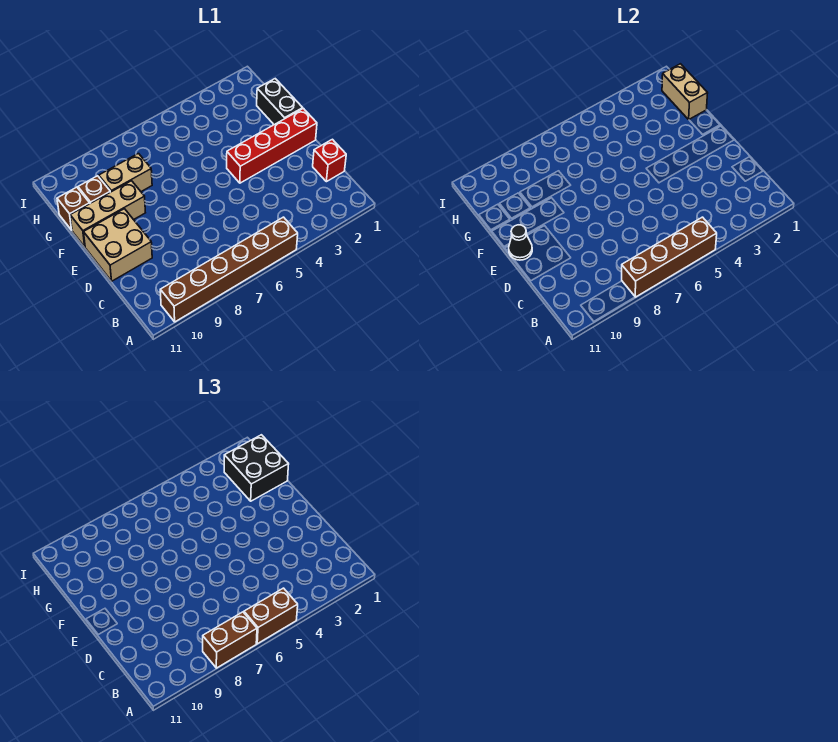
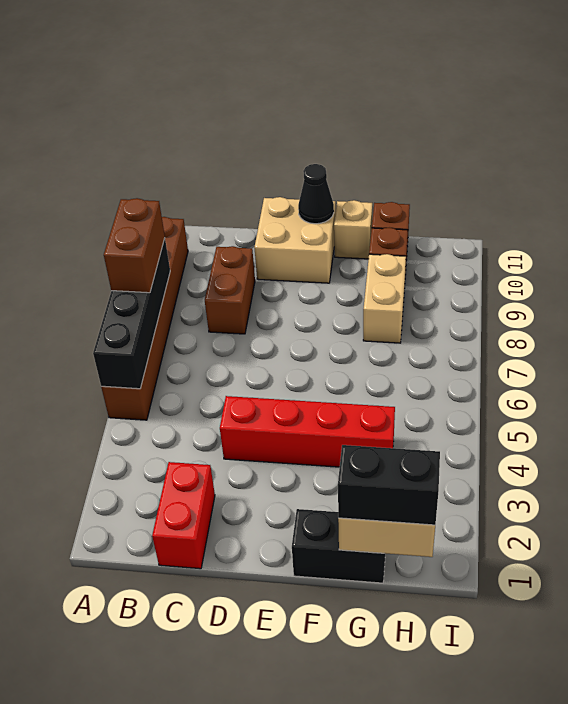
brown brick A5:A8 level 2 -> black brick A5:A8 level 2
brown brick A5:A6 level 3 -> brown brick C8:C9 level 1
red brick C1 level 1 -> red brick C1:C2 level 1
red brick E1:E4 level 1 -> red brick D4:G4 level 1
tan brick F9:F11 level 1 -> tan brick F11 level 1
black brick G1:H2 level 3 -> black brick G1:H1 level 3

